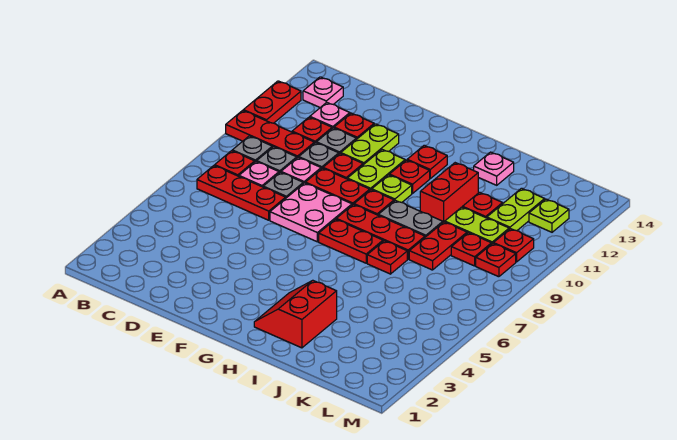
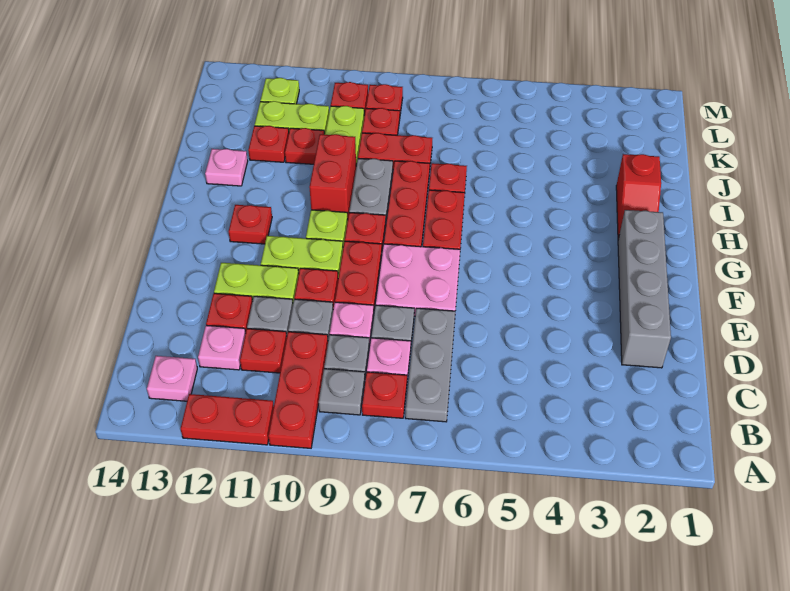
red plate B7:D7 level 1 -> grey plate B7:D7 level 1
none -> grey brick D2:G2 level 1
red plate G11 level 1 -> red plate J12 level 1
red slope H2:I3 level 1 top I -> red slope H2:I2 level 1 top I
red brick I10:I11 level 1 -> red brick H10:I10 level 1

